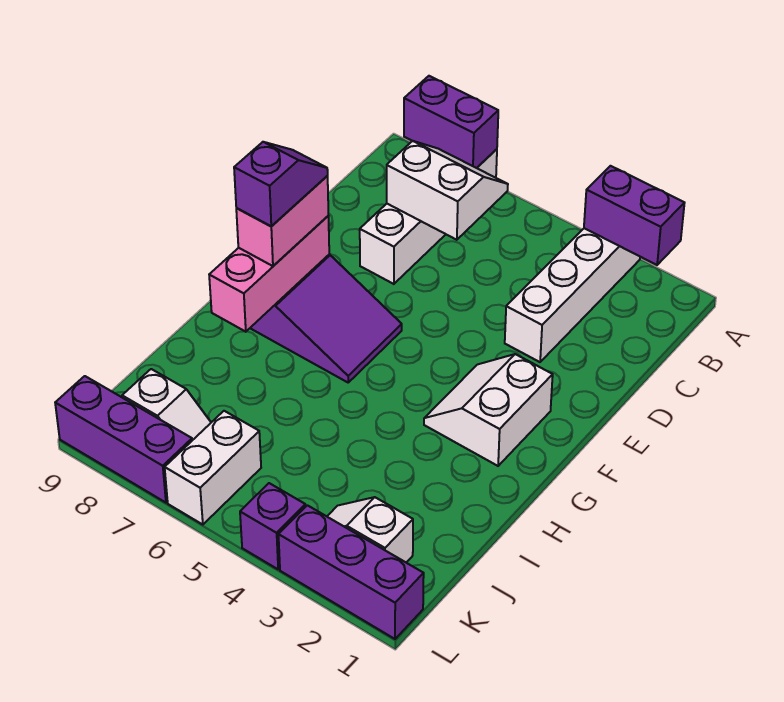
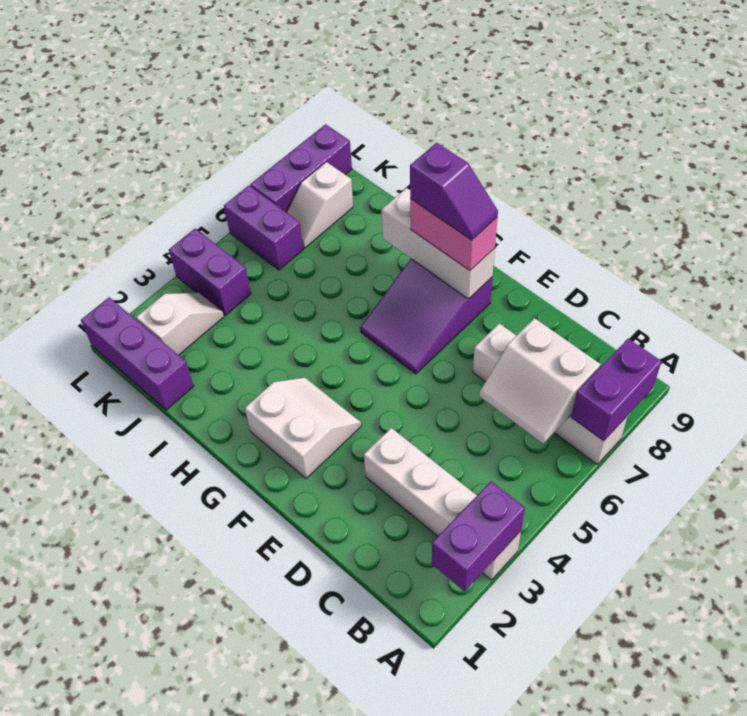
white slope B6:C7 level 2 top C -> white slope B6:C7 level 2 top 7
pink brick F8:H8 level 2 -> white brick F8:H8 level 2
white brick K6:L6 level 1 -> purple brick K6:L6 level 1
purple brick L1:L3 level 1 -> purple brick J1:L1 level 1
purple brick L4 level 1 -> purple brick K4:L4 level 1

